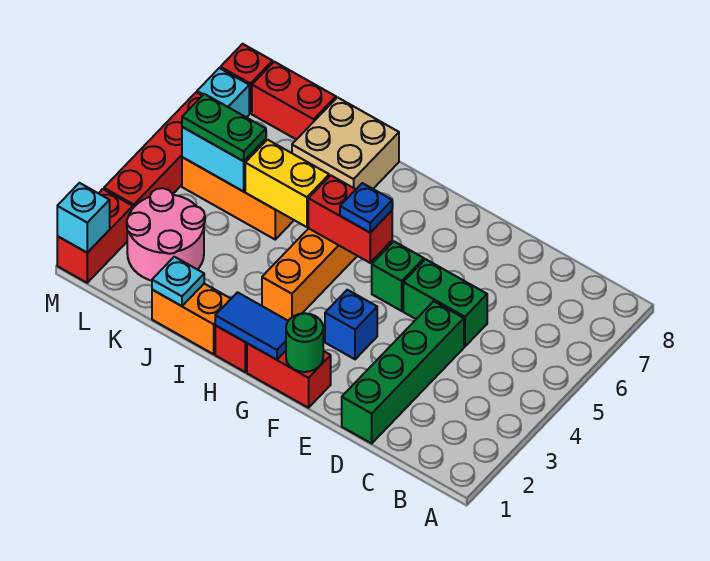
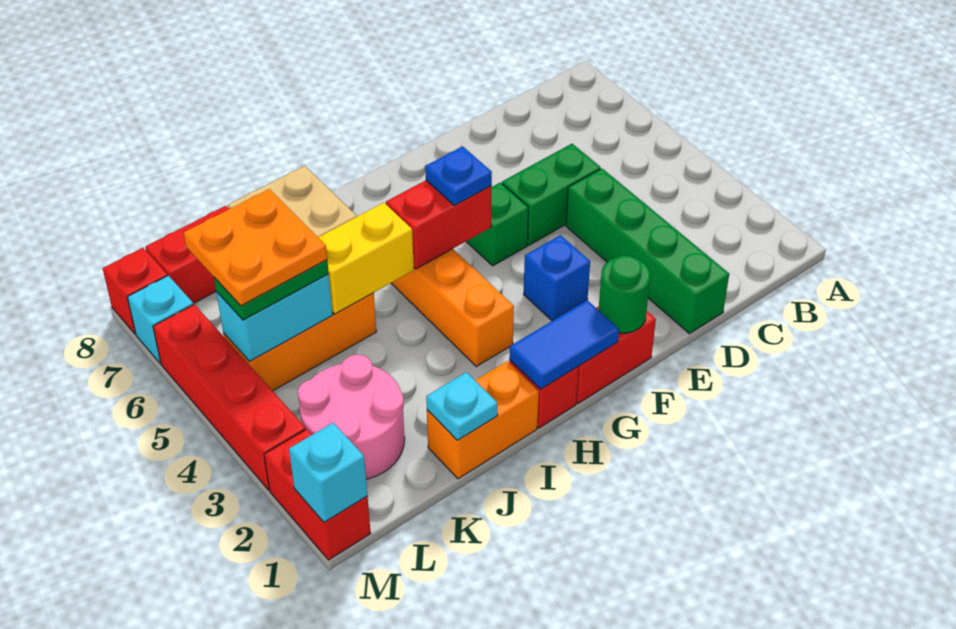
none -> orange plate K5:L6 level 4

